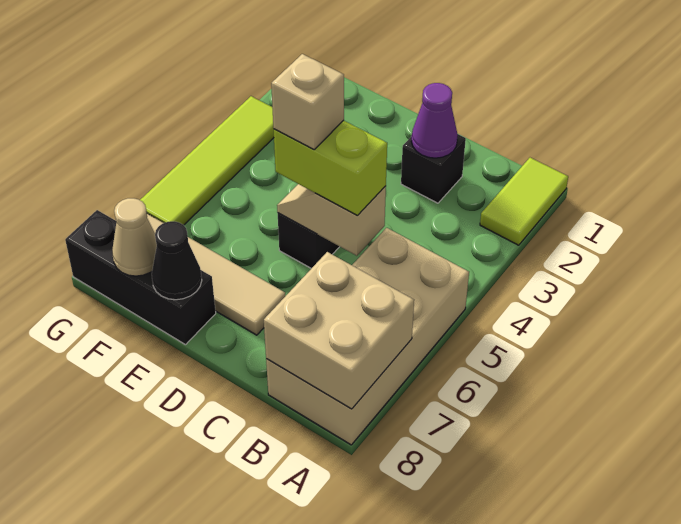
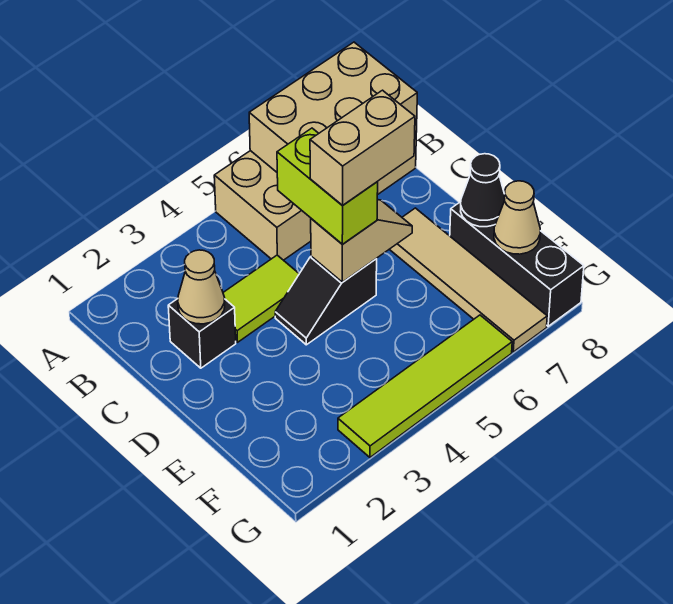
lime tile A1:A2 level 1 -> lime tile C3:C4 level 1
tan brick A7:B8 level 2 -> tan brick A6:B8 level 2
purple cone C2 level 2 -> tan cone C2 level 2
tan slope C5:D5 level 2 top C -> tan slope D5:D6 level 2 top 5
tan brick D5 level 4 -> tan brick D5:D6 level 4

